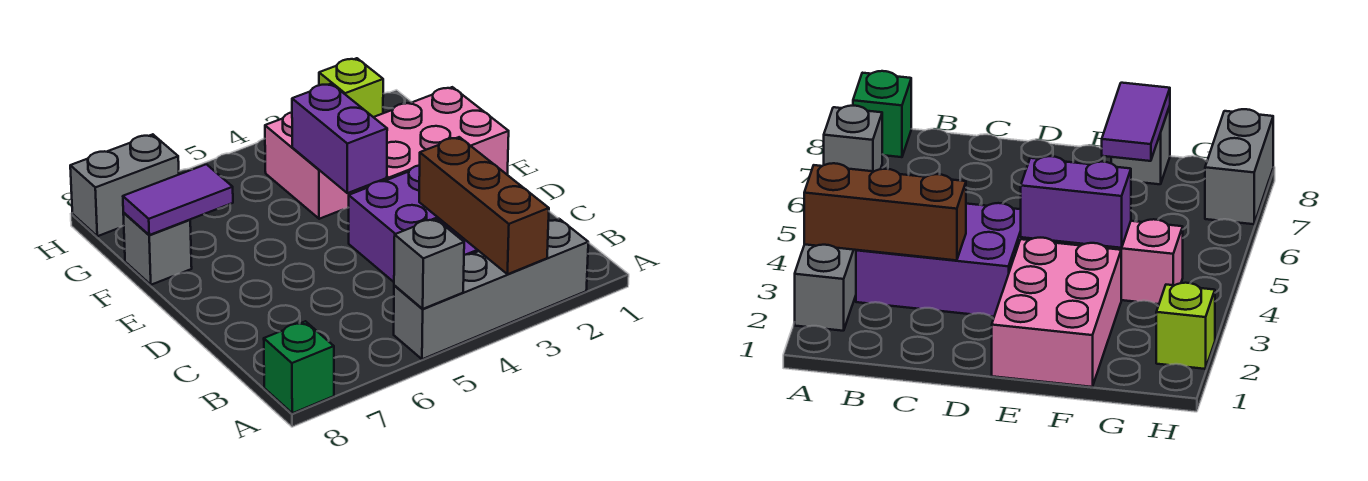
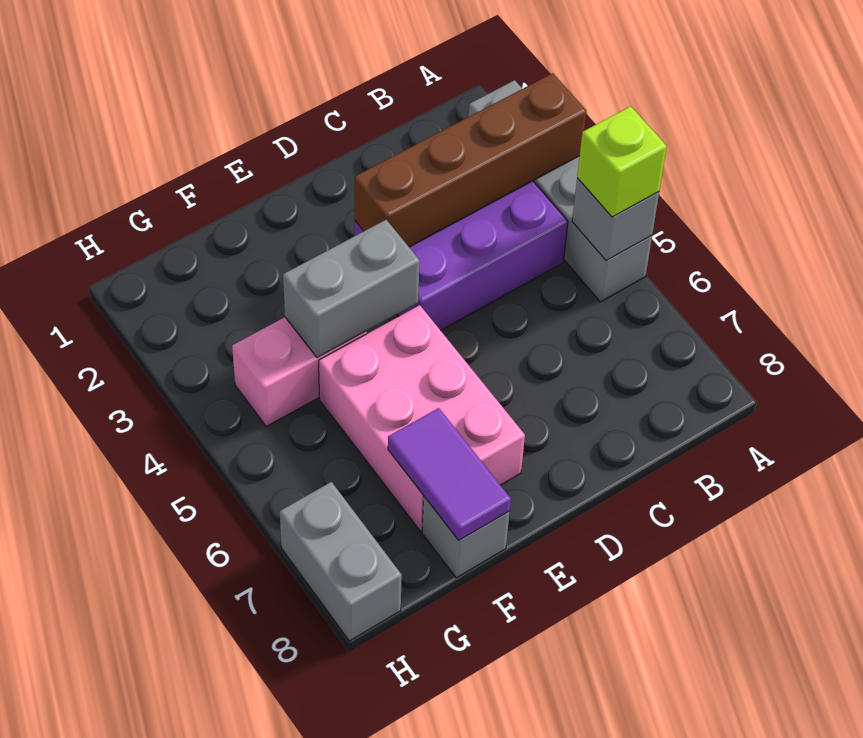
brown brick A3:C3 level 2 -> brown brick A3:D3 level 2
green brick A8 level 1 -> none
pink brick E1:F3 level 1 -> pink brick E5:F7 level 1
purple brick E4:F4 level 2 -> grey brick E4:F4 level 2
lime brick H2 level 1 -> lime brick A5 level 3

